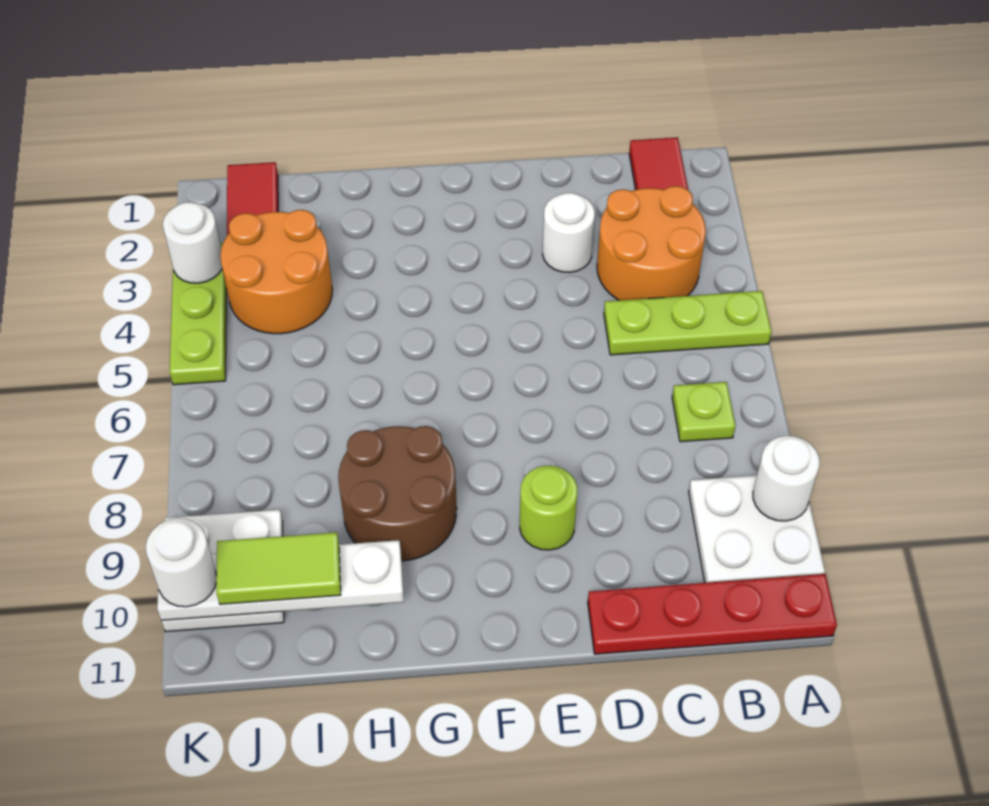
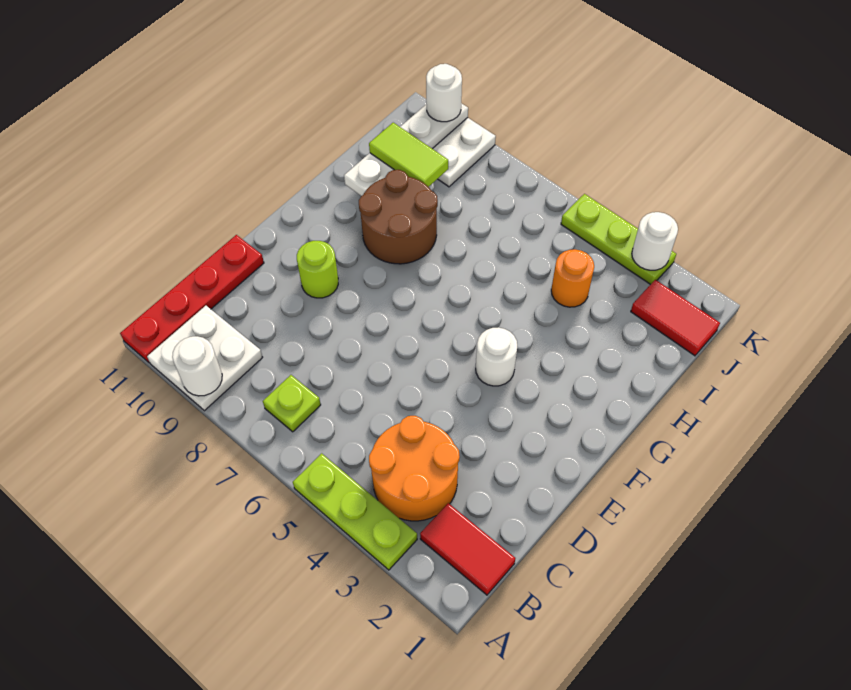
lime plate A5:C5 level 1 -> lime plate A3:A5 level 1
white round brick D3 level 1 -> white round brick F4 level 1
orange round brick I3:J4 level 1 -> orange round brick I4 level 1
lime tile I10:J10 level 3 -> lime tile I9:I10 level 3

